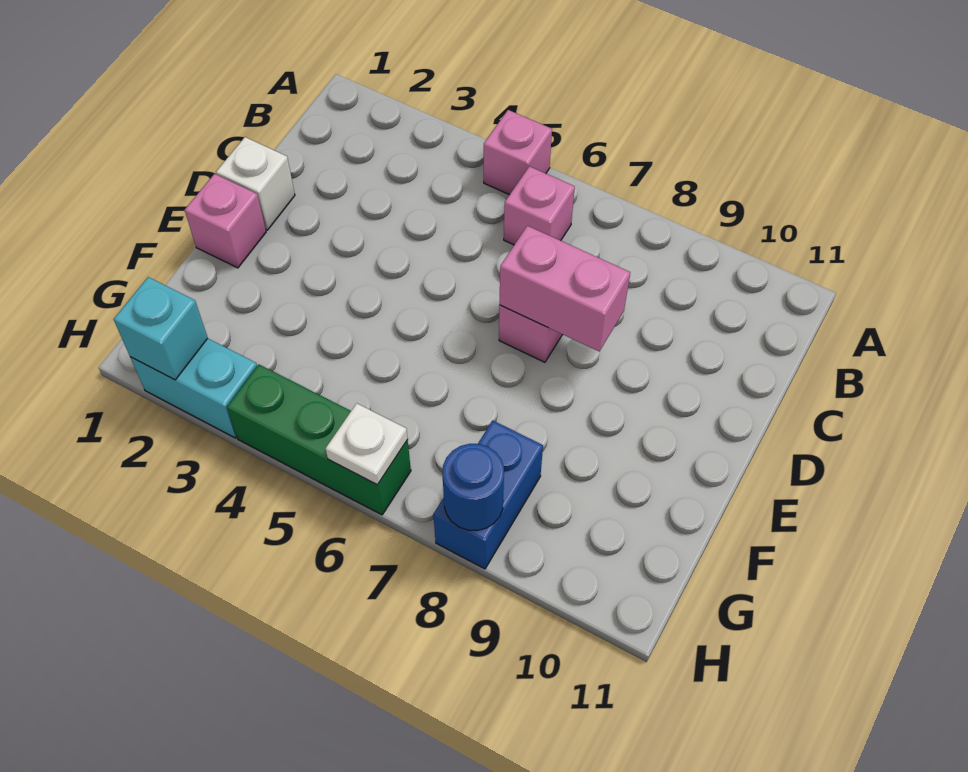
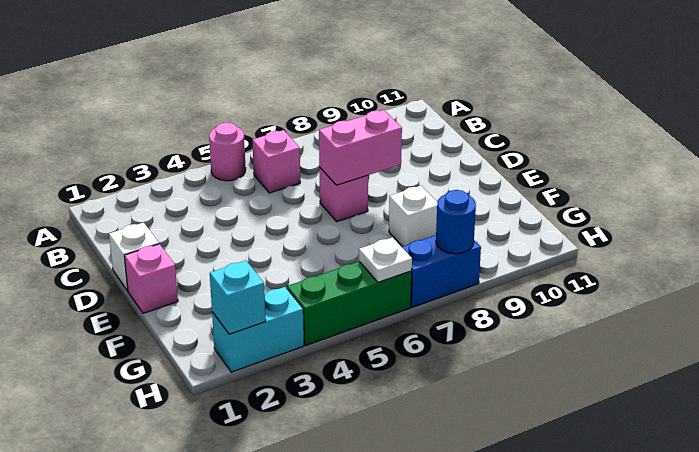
pink brick A5 level 1 -> pink round brick A5 level 1
none -> white brick F8 level 1
blue brick G8:H8 level 1 -> blue brick H7:H8 level 1

